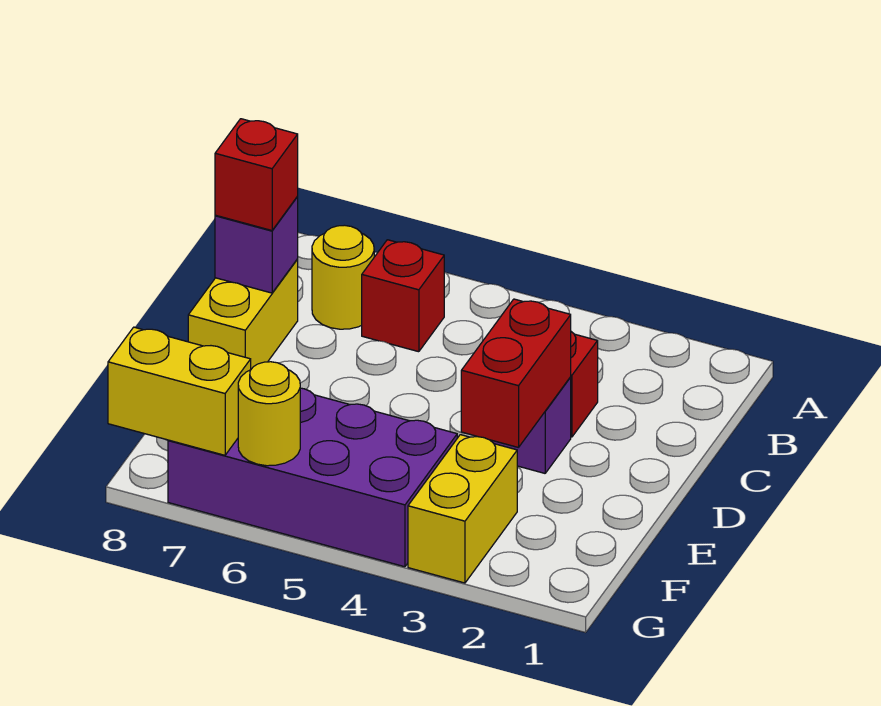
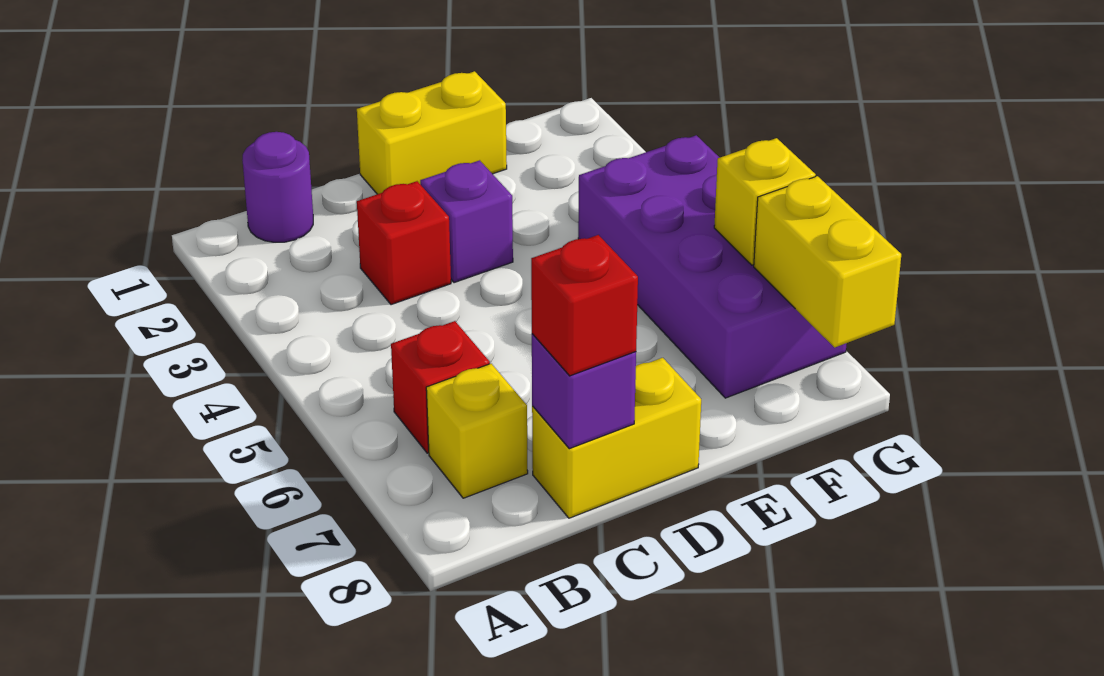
none -> purple round brick B1 level 1
yellow round brick B7 level 1 -> yellow brick B7 level 1
red brick D3:E3 level 2 -> none
yellow brick F3:G3 level 1 -> yellow brick D1:E1 level 1
yellow round brick G6 level 2 -> yellow brick G6 level 2

